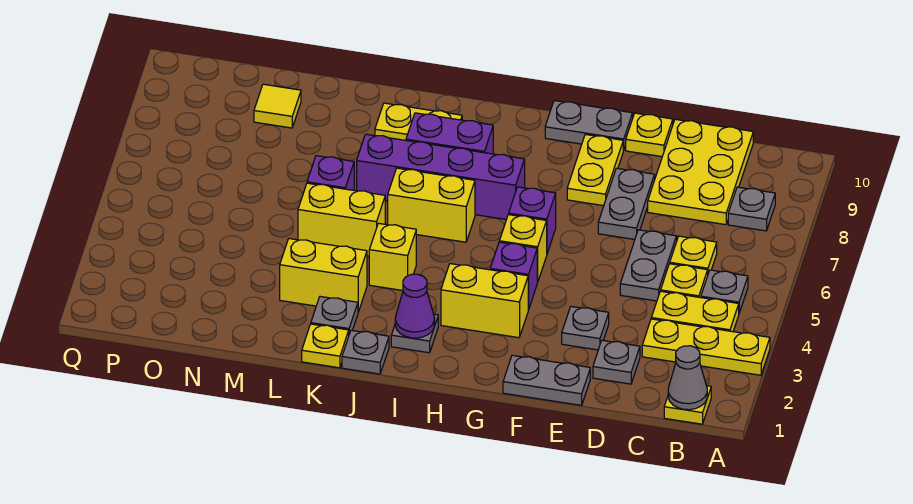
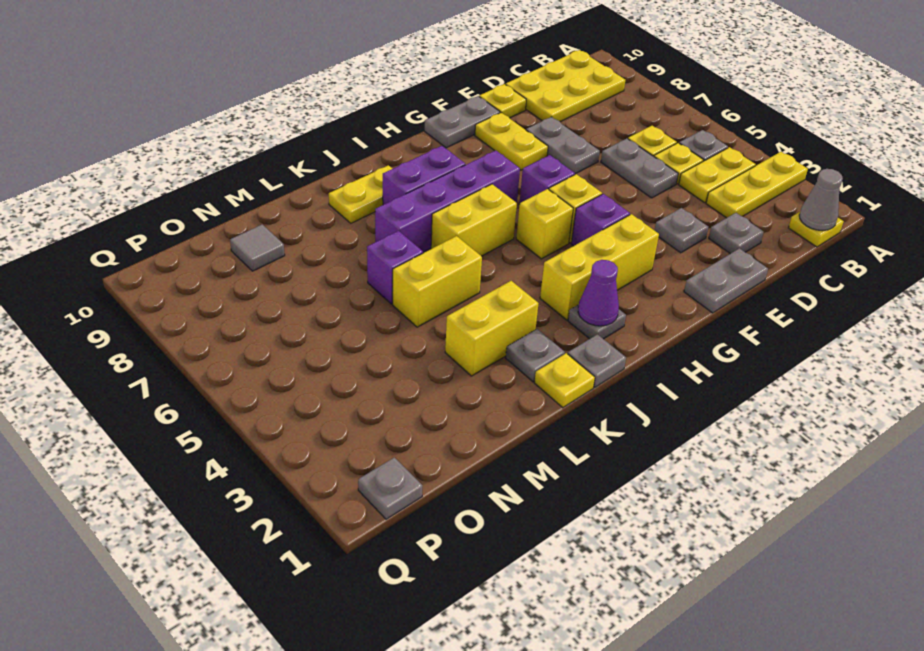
grey plate B8 level 1 -> grey plate P1 level 1
yellow plate C8:D10 level 1 -> yellow plate B9:D10 level 1
yellow brick G3:H3 level 1 -> yellow brick G3:I3 level 1
yellow brick J4 level 1 -> yellow brick H5 level 1
yellow tile N9 level 1 -> grey tile N9 level 1

